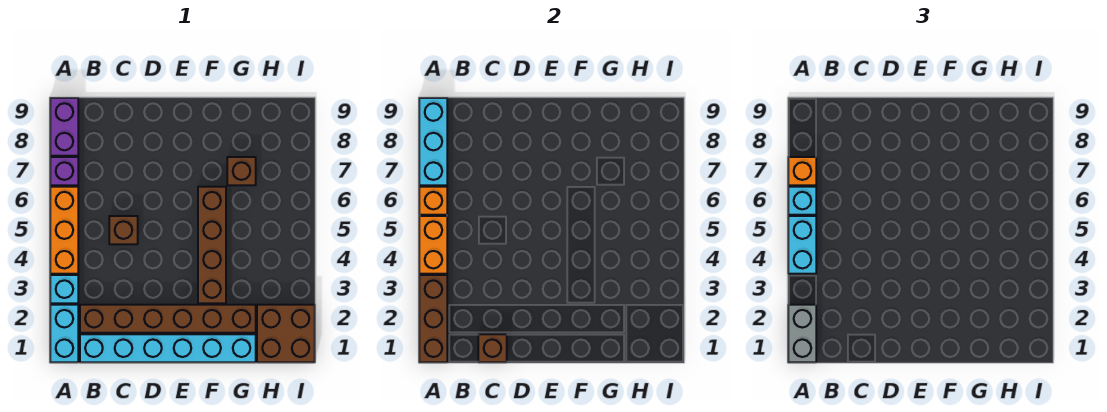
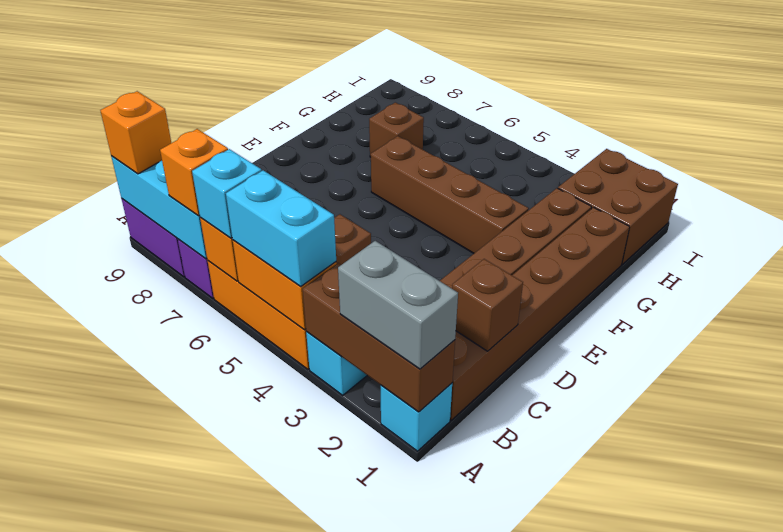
cyan brick A1:A2 level 1 -> cyan brick A1 level 1
none -> orange brick A9 level 3
cyan brick B1:G1 level 1 -> brown brick B1:G1 level 1

